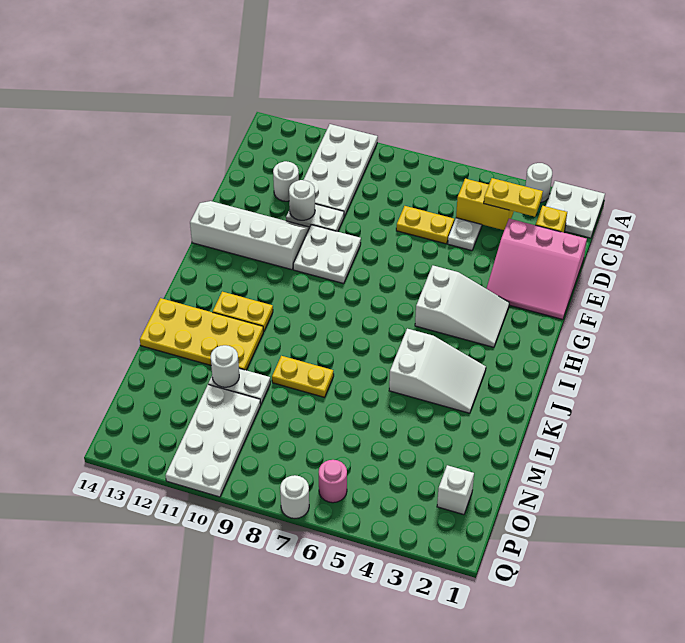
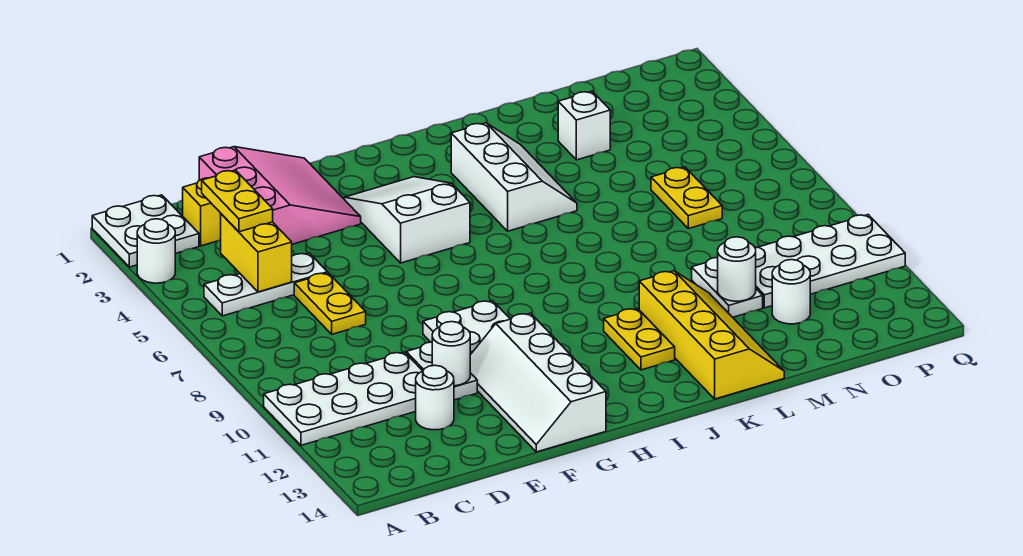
white slope J3:K5 level 1 top 5 -> white slope J3:K5 level 1 top J
yellow plate K11:L14 level 1 -> yellow slope K11:L14 level 1 top K
yellow plate L8:L9 level 1 -> yellow plate N6:N7 level 1
white brick O2 level 1 -> white brick M3 level 1
pink round brick P6 level 1 -> none
white round brick Q7 level 1 -> white round brick N12 level 1

